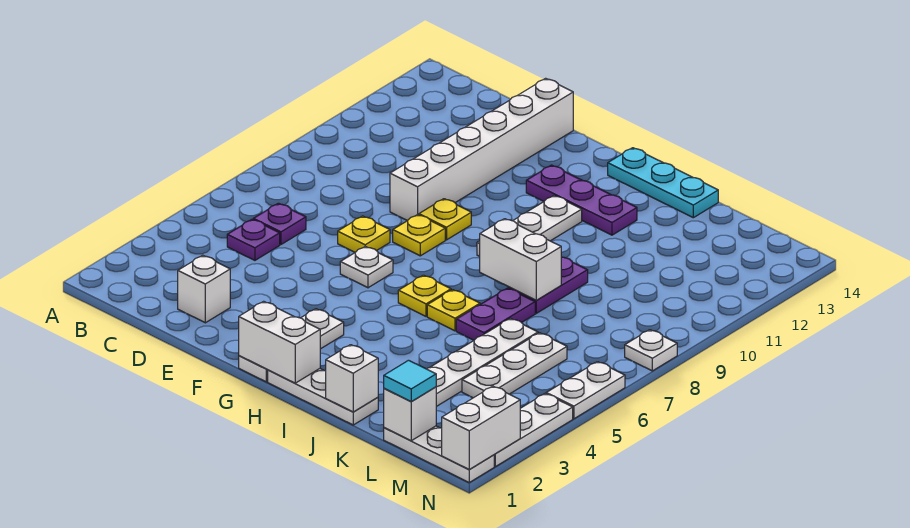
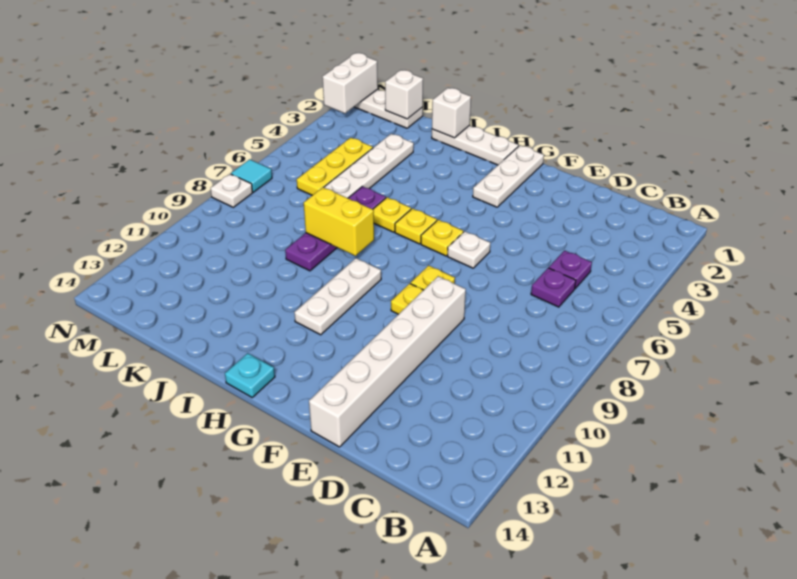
white brick D2 level 1 -> none
yellow plate E7 level 1 -> yellow plate G6 level 1
white brick G1:H1 level 2 -> none
purple plate G12:I12 level 1 -> none
cyan plate H14:J14 level 1 -> cyan plate H14 level 1
white brick I8:J8 level 2 -> yellow brick I8:J8 level 2
cyan tile L1 level 3 -> cyan tile N7 level 1
white plate L4:L6 level 1 -> yellow plate L4:L6 level 1
white plate N2:N4 level 1 -> none
white plate N5:N6 level 1 -> none

